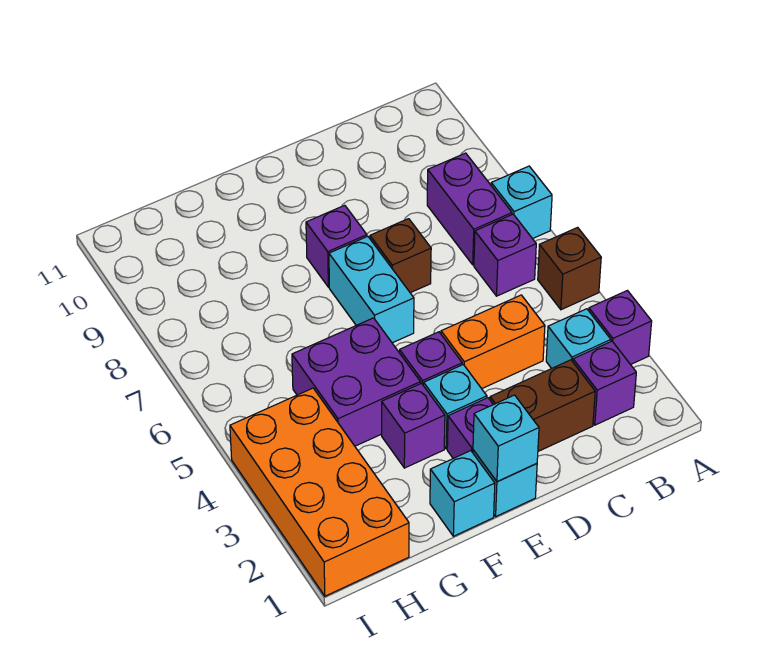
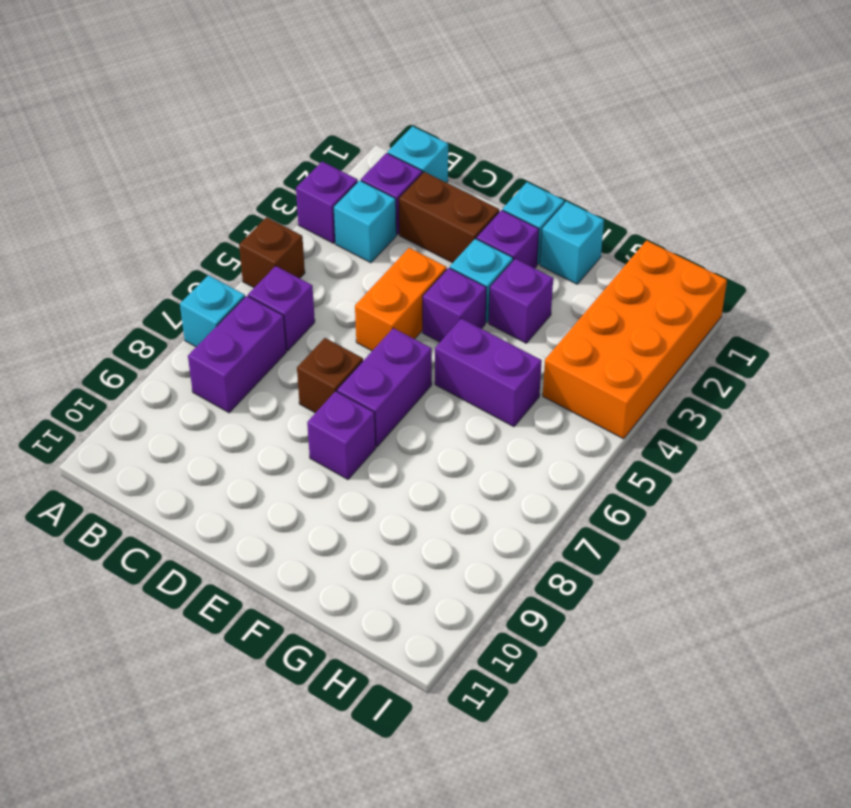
orange brick C4:D4 level 1 -> orange brick D4:D5 level 1
cyan brick E1 level 2 -> cyan brick B1 level 1
cyan brick E6:E7 level 1 -> purple brick E6:E7 level 1
purple brick F4:G5 level 1 -> purple brick F5:G5 level 1

